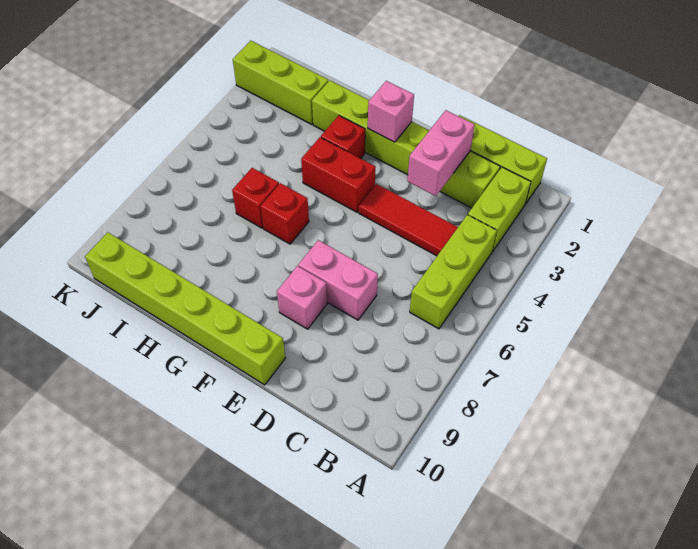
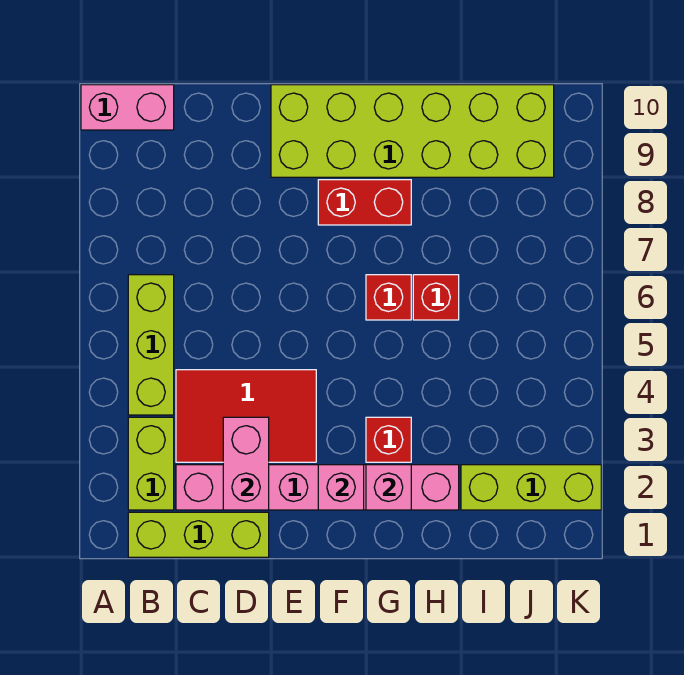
lime brick C2:H2 level 1 -> pink brick C2:H2 level 1
red tile C4:E4 level 1 -> red tile C3:E4 level 1
pink brick D7:E7 level 1 -> pink brick A10:B10 level 1
pink brick E8 level 1 -> pink brick G2 level 2
lime brick E10:J10 level 1 -> lime brick E9:J10 level 1
red brick F4:G4 level 1 -> red brick F8:G8 level 1

